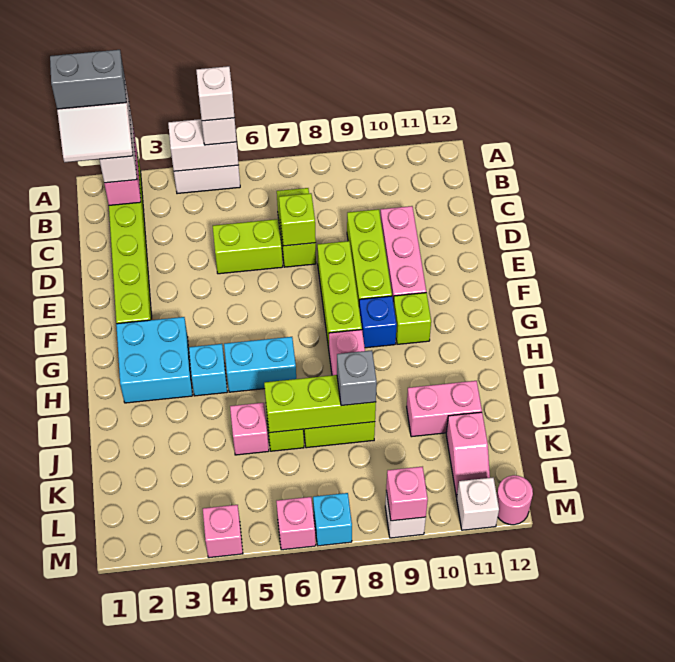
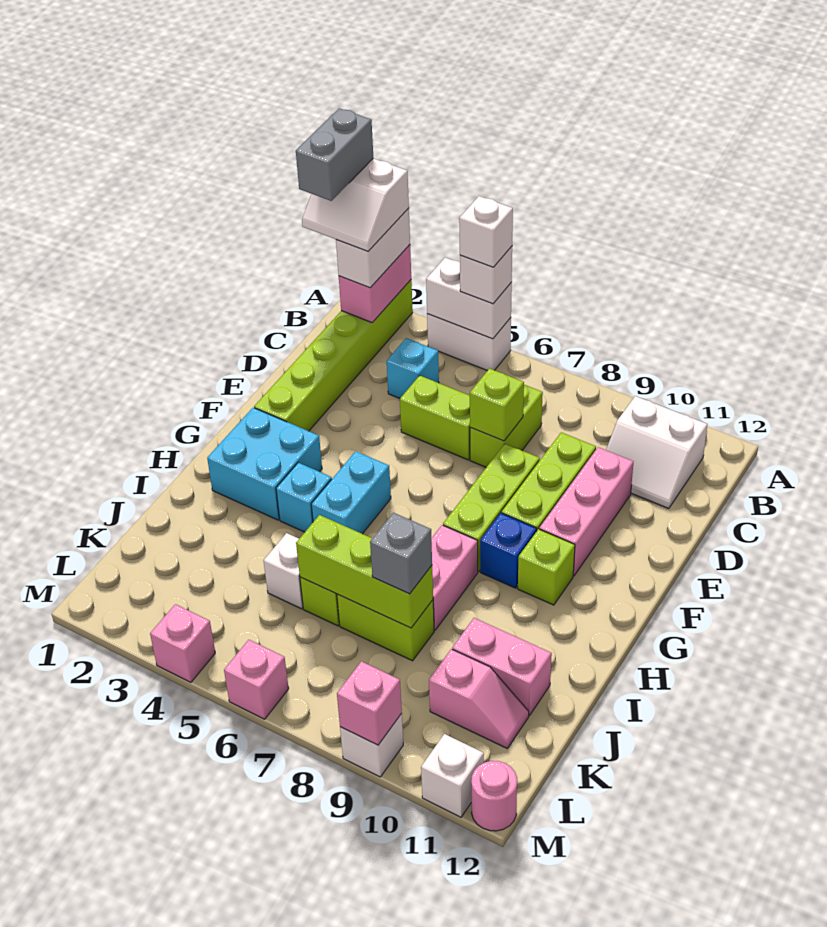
grey brick A1:A2 level 5 -> grey brick A1:B1 level 5
none -> white slope B10:C11 level 1 top B
cyan brick H5:H6 level 1 -> cyan brick G5:H5 level 1
pink brick J5 level 1 -> white brick J5 level 1
pink slope K11:L11 level 1 top K -> pink slope K10:K11 level 1 top 10
cyan brick M7 level 1 -> cyan brick C4 level 1

